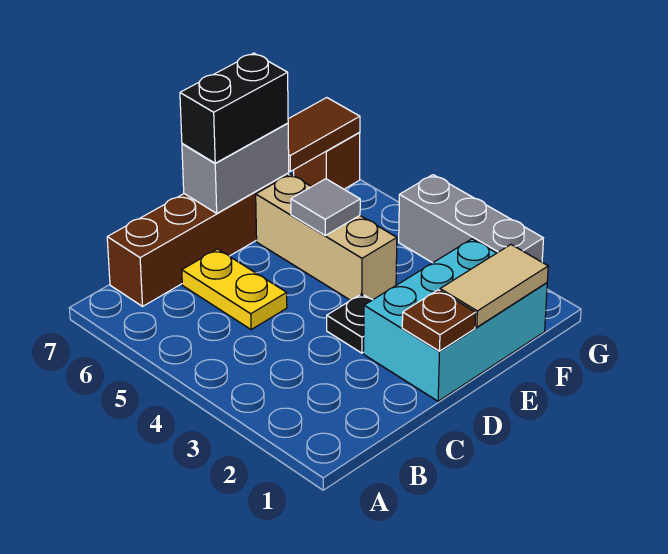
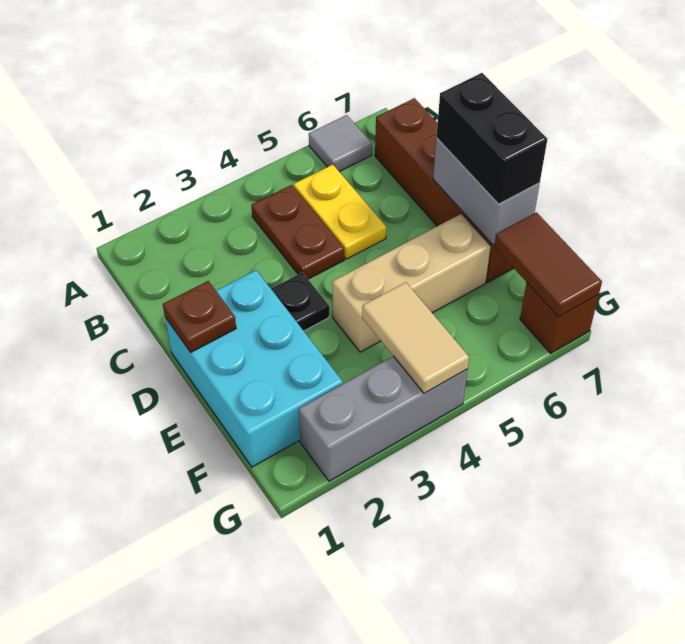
none -> brown plate B4:C4 level 1
yellow plate C5:C6 level 1 -> yellow plate B5:C5 level 1
tan tile E1:F1 level 2 -> tan tile F4:G4 level 2
grey tile E5 level 2 -> grey tile A6 level 1

